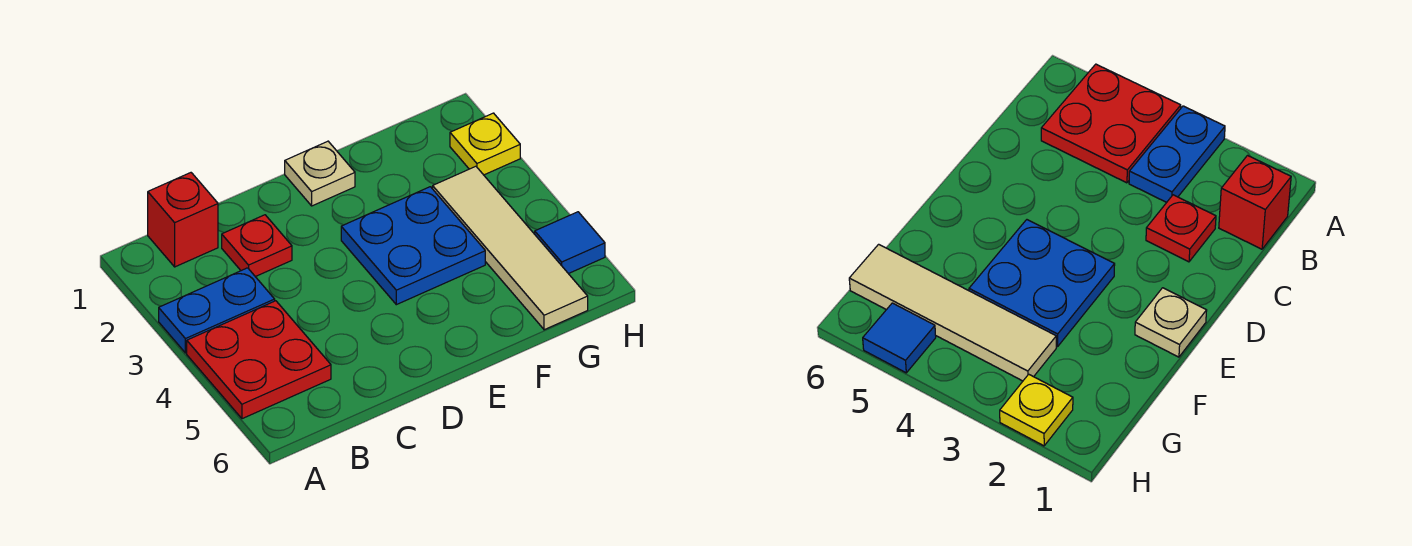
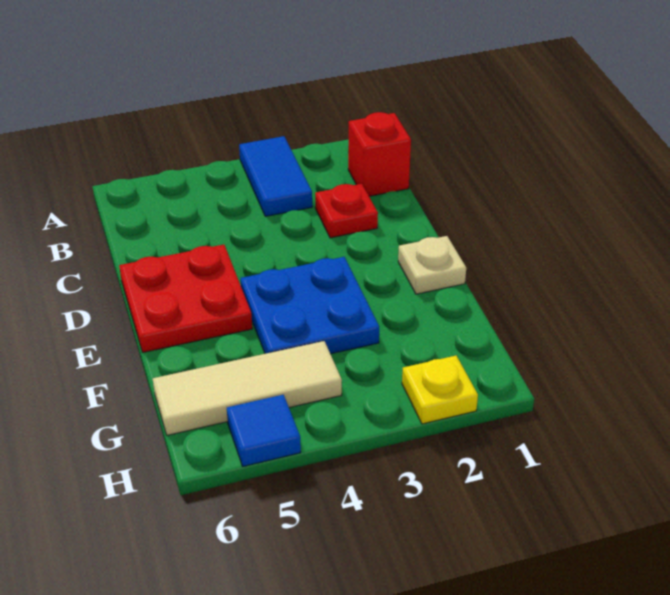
blue plate A3:B3 level 1 -> blue tile A3:B3 level 1
red plate A4:B5 level 1 -> red plate D5:E6 level 1
tan tile G3:G6 level 1 -> tan tile G4:G6 level 1

